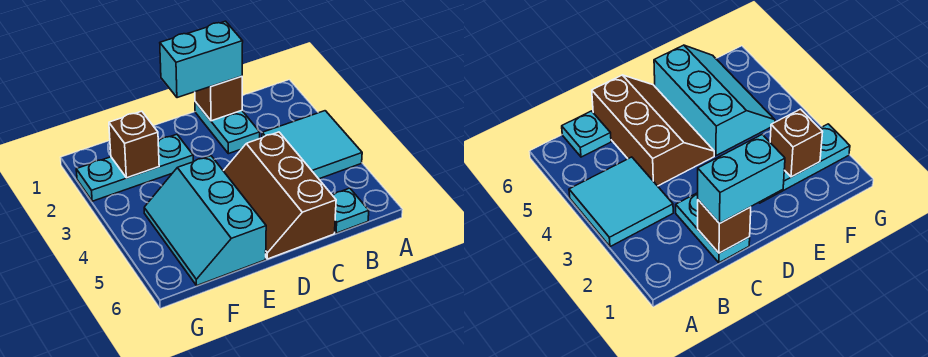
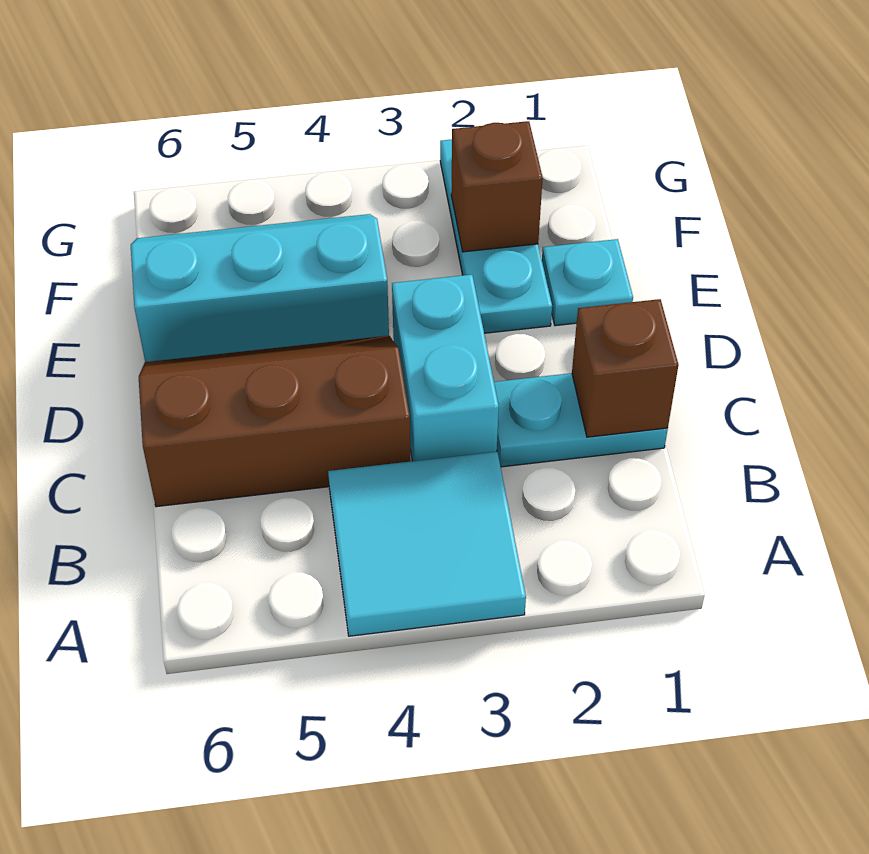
cyan plate B6 level 1 -> cyan plate E1 level 1
cyan brick C1:D1 level 3 -> cyan brick C3:D3 level 1

